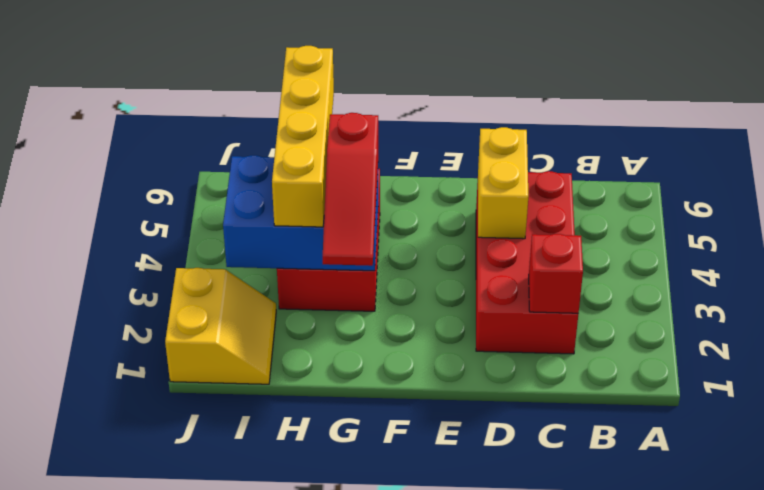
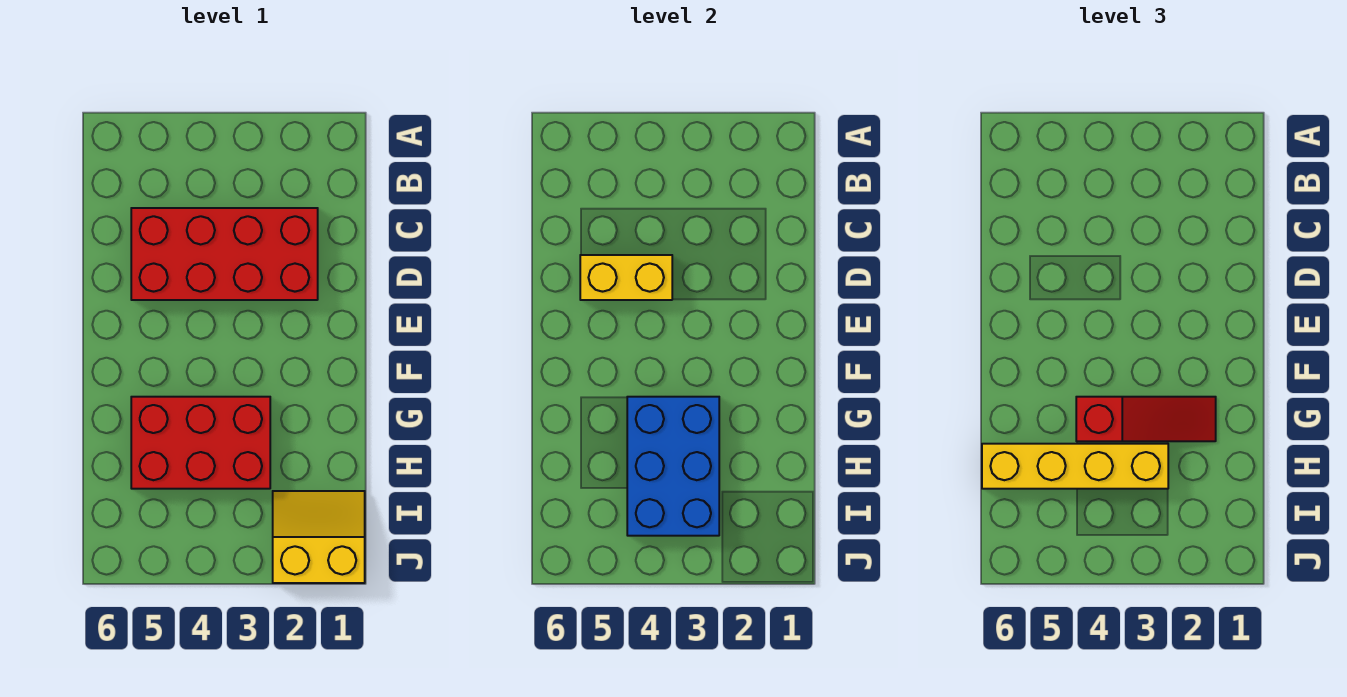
red brick C2 level 2 -> none

